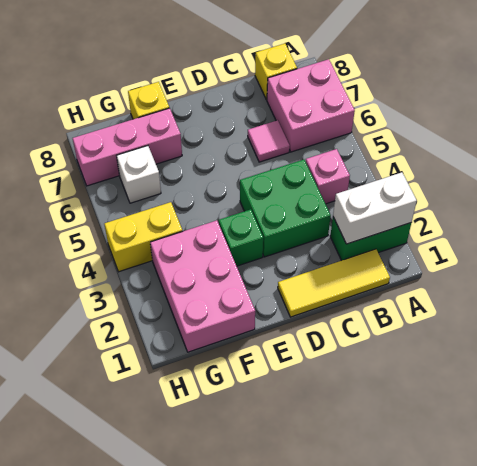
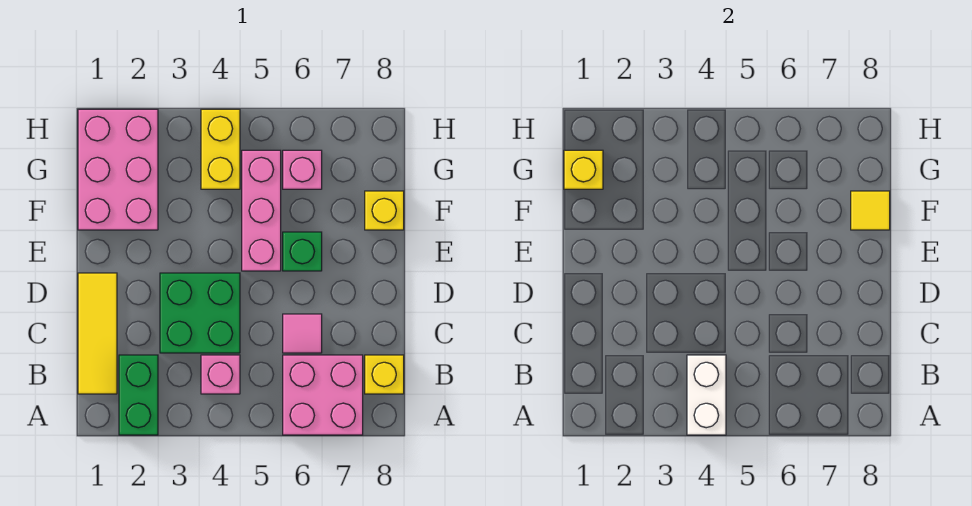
white brick A2:B2 level 2 -> white brick A4:B4 level 2
green brick E3 level 1 -> green brick E6 level 1
pink brick F1:G3 level 1 -> pink brick F1:H2 level 1
pink brick F7:H7 level 1 -> pink brick E5:G5 level 1
none -> yellow tile F8 level 2
none -> yellow brick G1 level 2
white brick G6 level 1 -> pink brick G6 level 1

